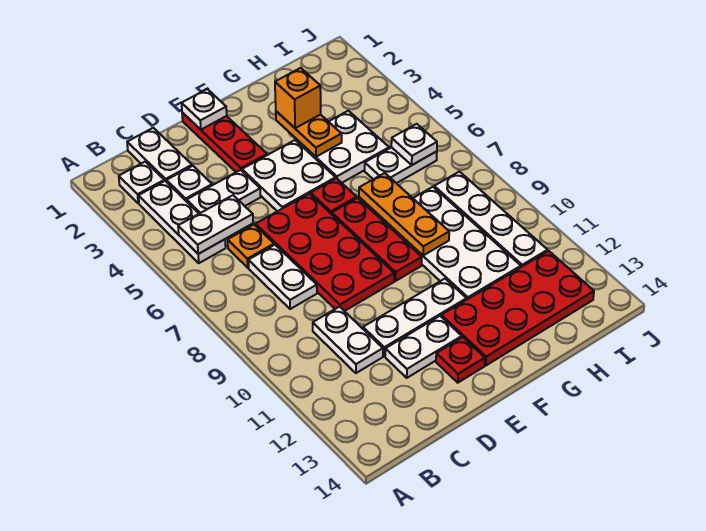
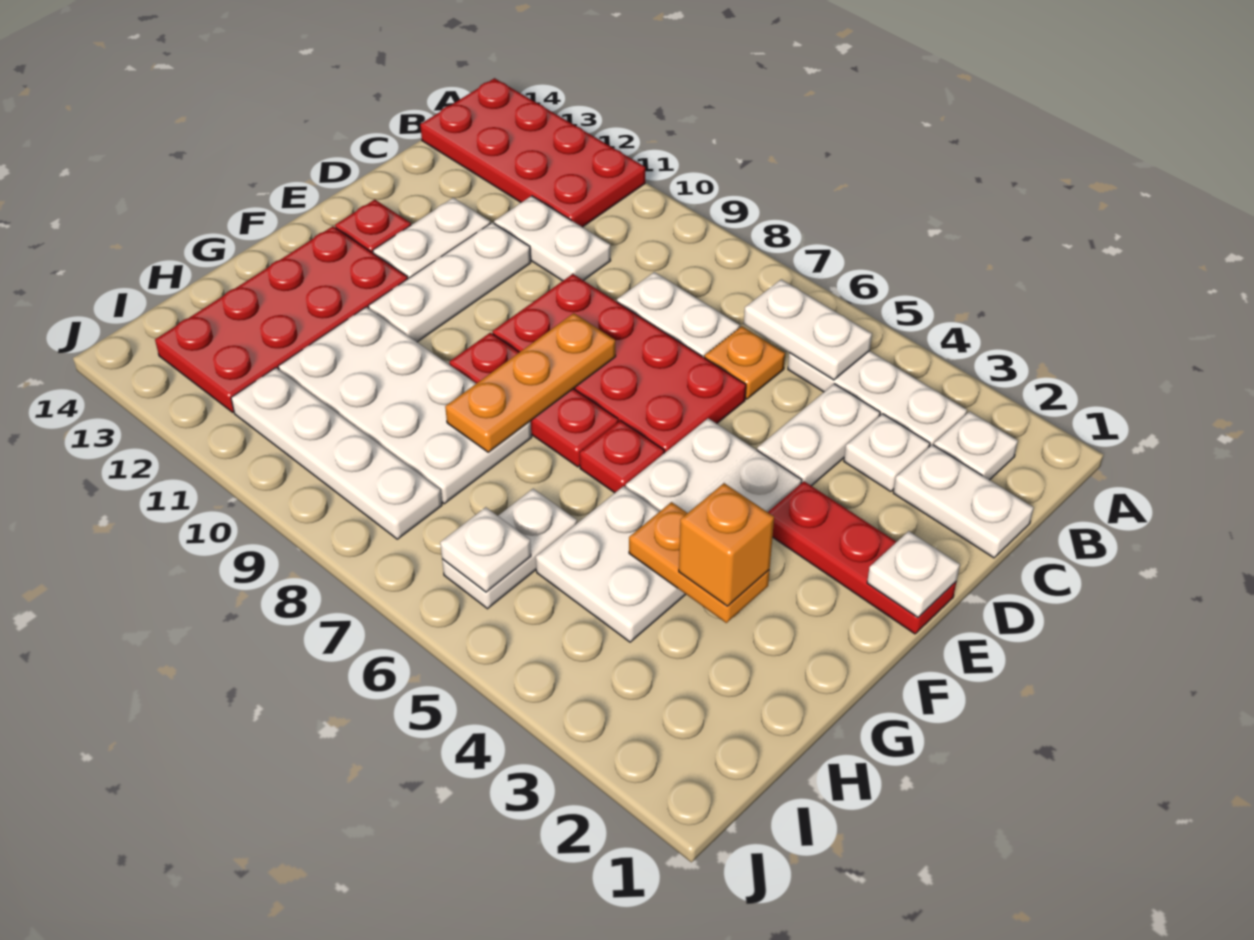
none -> red plate A11:B14 level 1
white plate B5:C5 level 2 -> white plate B5:B6 level 2
orange plate G7:G9 level 2 -> orange plate E8:G8 level 2

